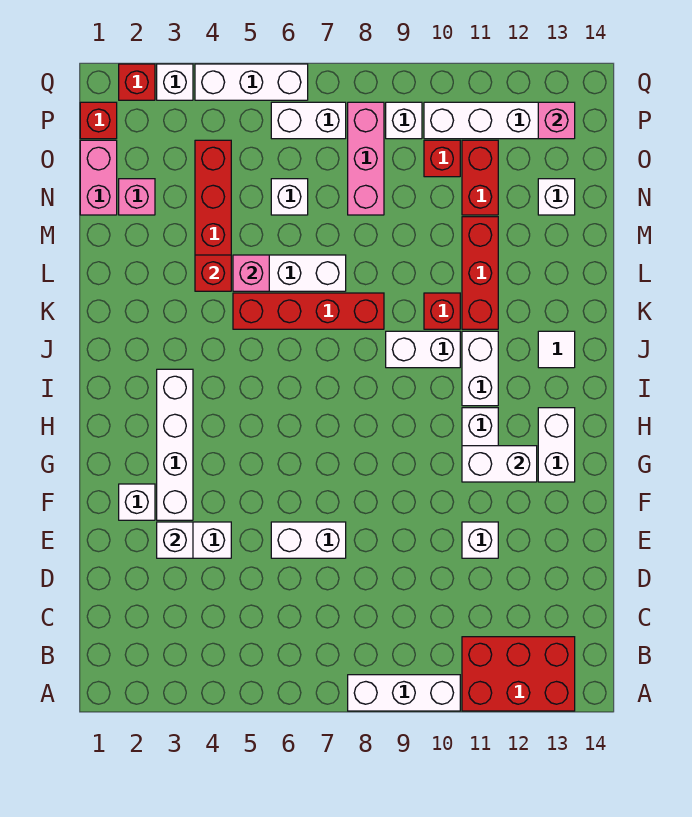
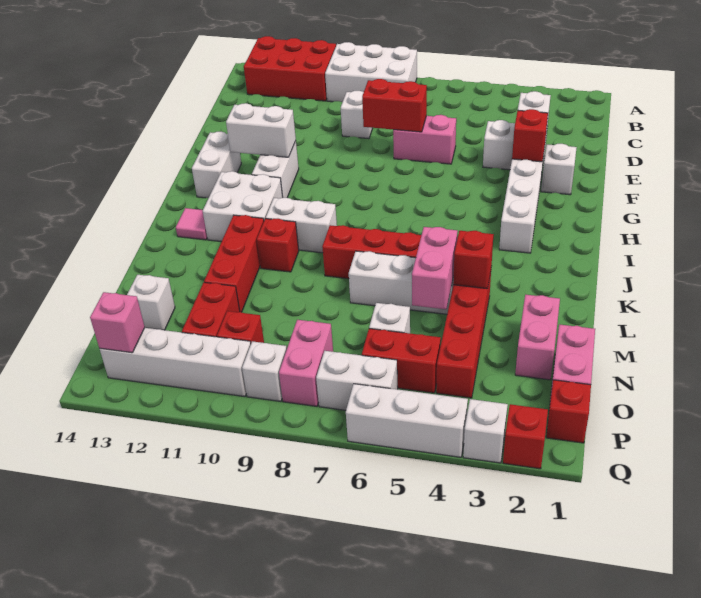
white brick A8:A10 level 1 -> white brick A8:B10 level 1
white brick E6:E7 level 1 -> pink brick E6:E7 level 1
none -> red brick E7:E8 level 2
white brick E11 level 1 -> white brick D9 level 1
none -> red brick F3 level 2
white brick I11:J11 level 1 -> white brick I11:J12 level 1
white tile J13 level 1 -> pink tile J13 level 1
pink brick L5 level 2 -> pink brick L5:M5 level 2
pink brick N2 level 1 -> pink brick M2:N2 level 1
pink brick N8:P8 level 1 -> pink brick O8:P8 level 1
none -> red brick O5:O6 level 1

